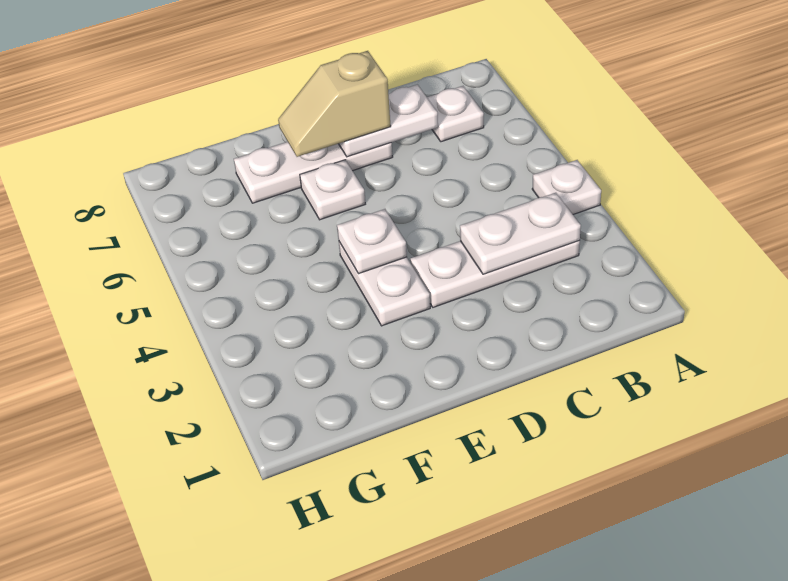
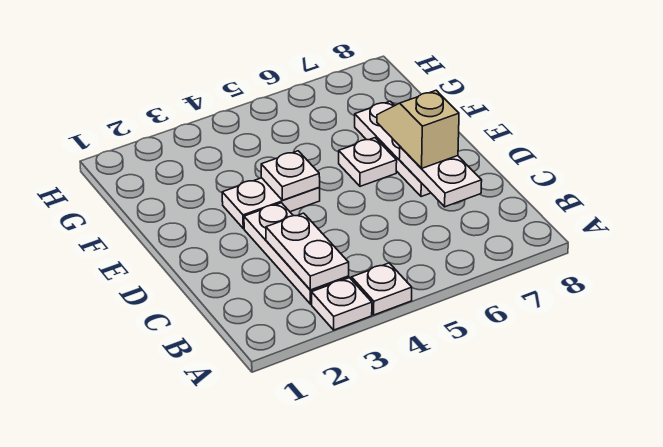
white plate B7 level 1 -> white plate A3 level 1

